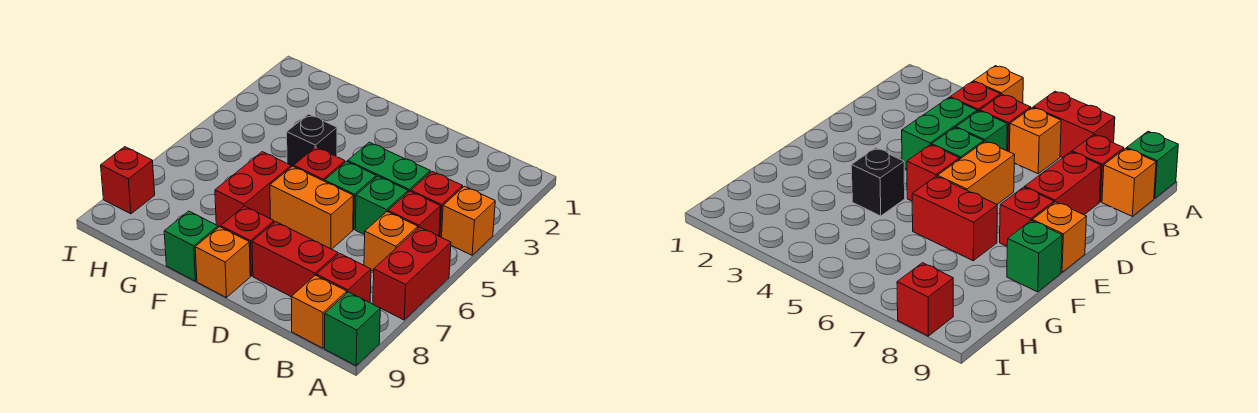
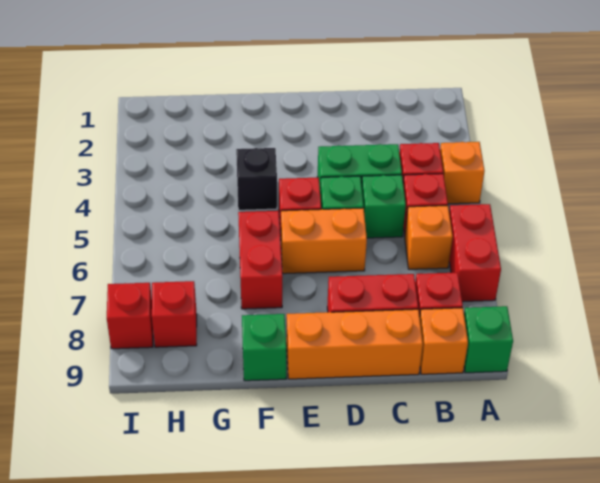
red brick E8 level 1 -> red brick H8 level 1
orange brick E9 level 1 -> orange brick C9:E9 level 1

